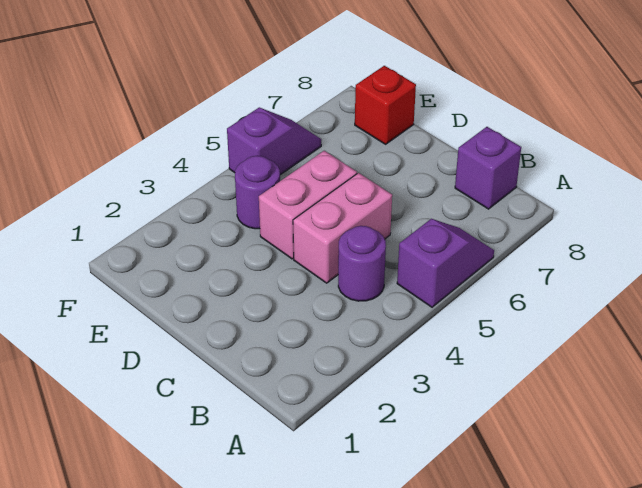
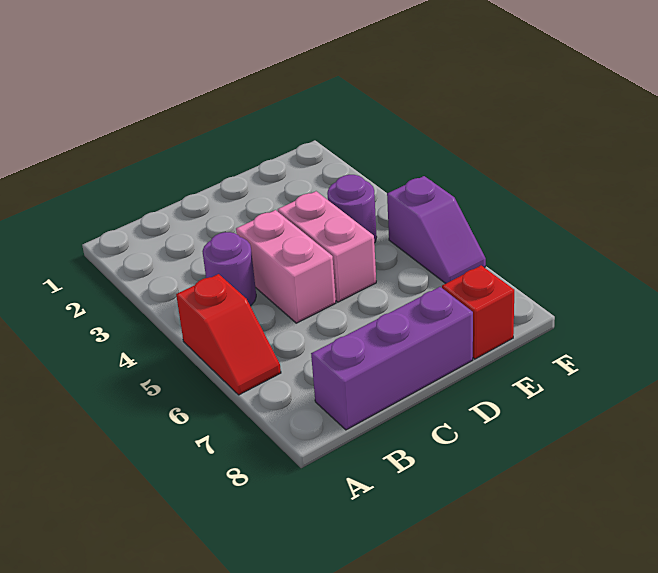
purple slope A5:A6 level 1 top 5 -> red slope A5:A6 level 1 top 5
purple brick B8 level 1 -> purple brick B8:D8 level 1

